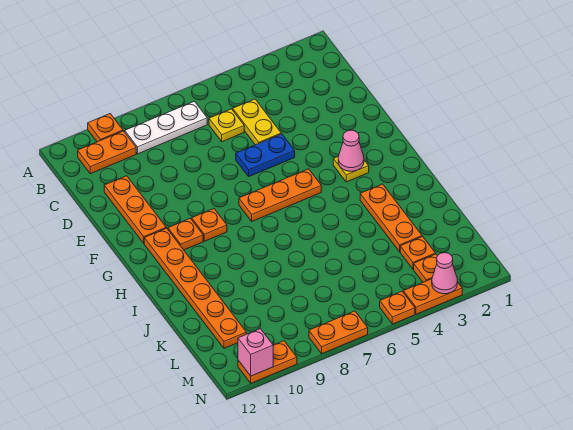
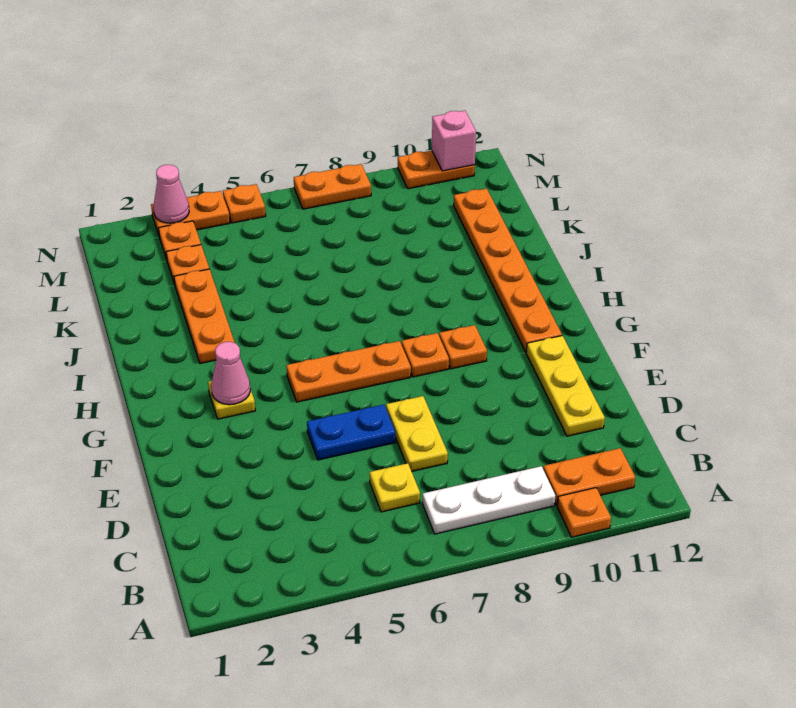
yellow plate C5:D5 level 1 -> yellow plate D7:E7 level 1
orange plate D11:F11 level 1 -> yellow plate D11:F11 level 1
orange plate G10 level 1 -> orange plate G8 level 1

